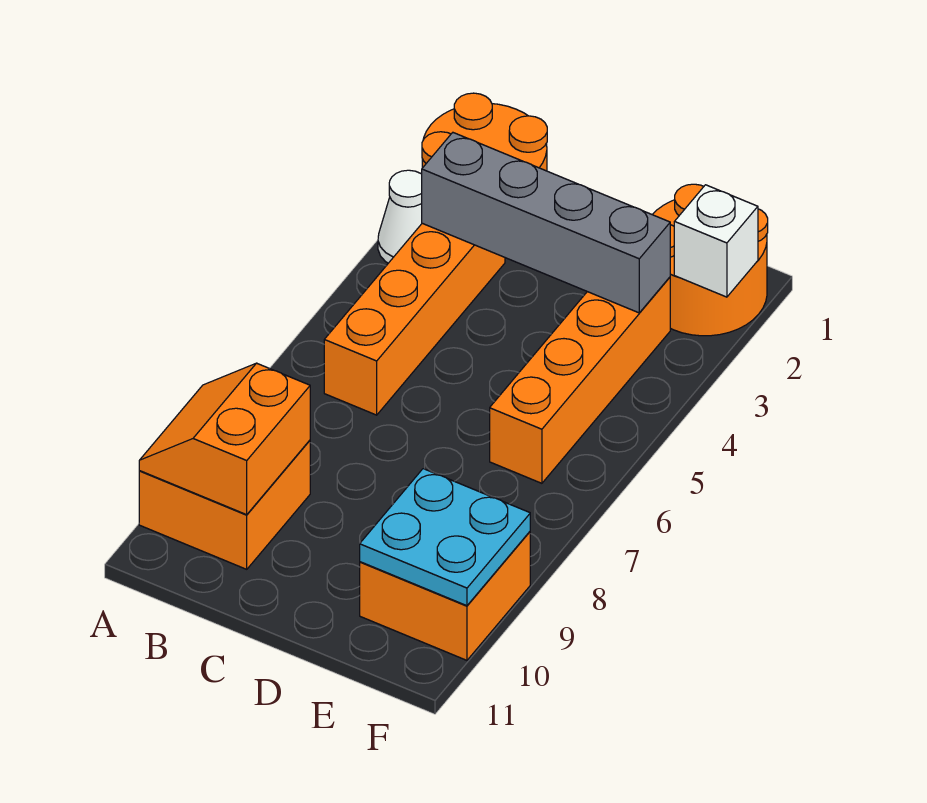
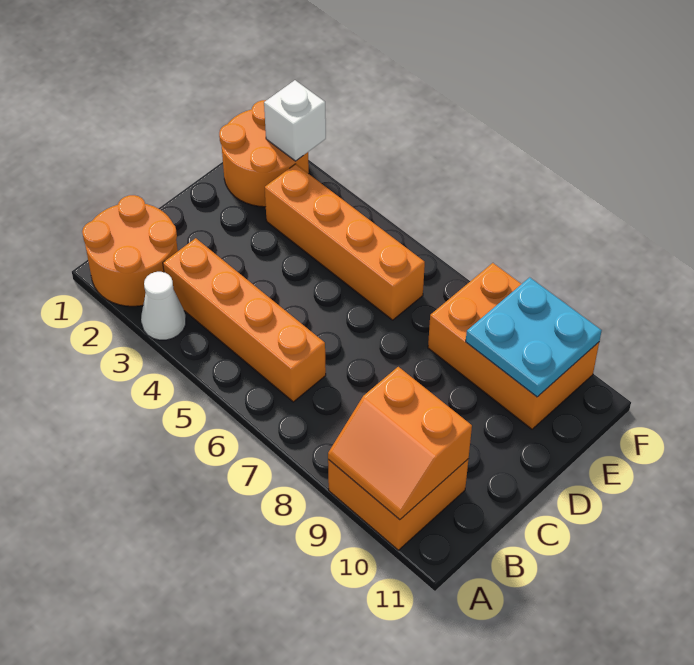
grey brick B3:E3 level 2 -> none
orange brick E9:F10 level 1 -> orange brick E8:F10 level 1

